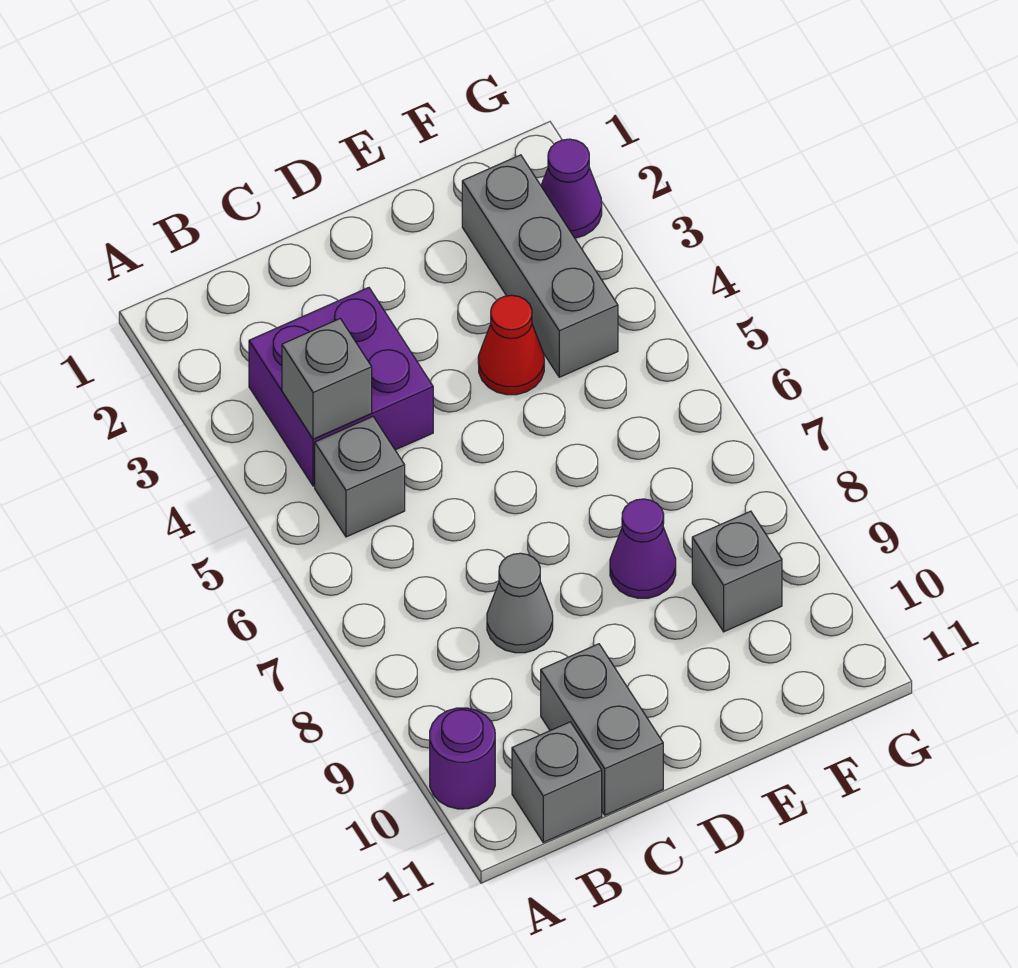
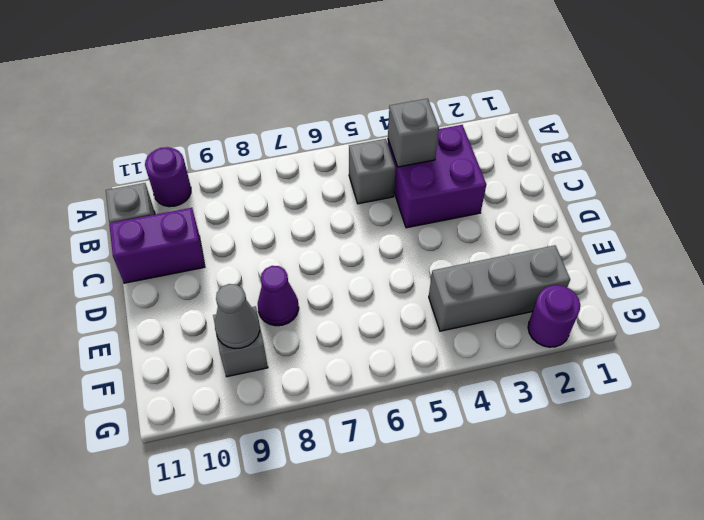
grey cone C8 level 1 -> grey cone F9 level 2
grey brick C10:C11 level 1 -> purple brick C10:C11 level 1
red cone E4 level 1 -> none
purple cone G2 level 1 -> purple round brick G2 level 1

